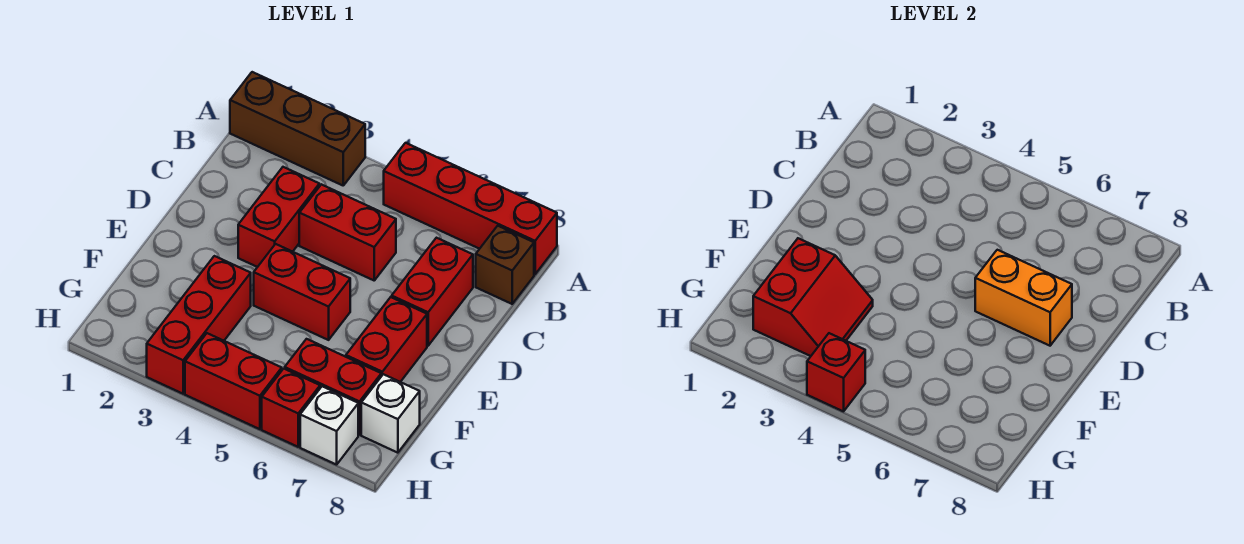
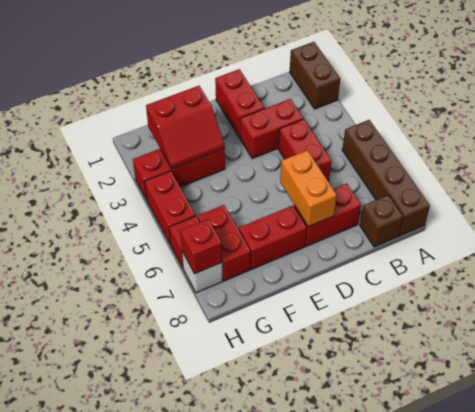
brown brick A1:A3 level 1 -> brown brick A1:A2 level 1
red brick A5:A8 level 1 -> brown brick A5:A8 level 1
red brick E4:E5 level 1 -> red brick D1:D2 level 1
white brick G8 level 1 -> none
red brick H4 level 2 -> red brick H7 level 2

